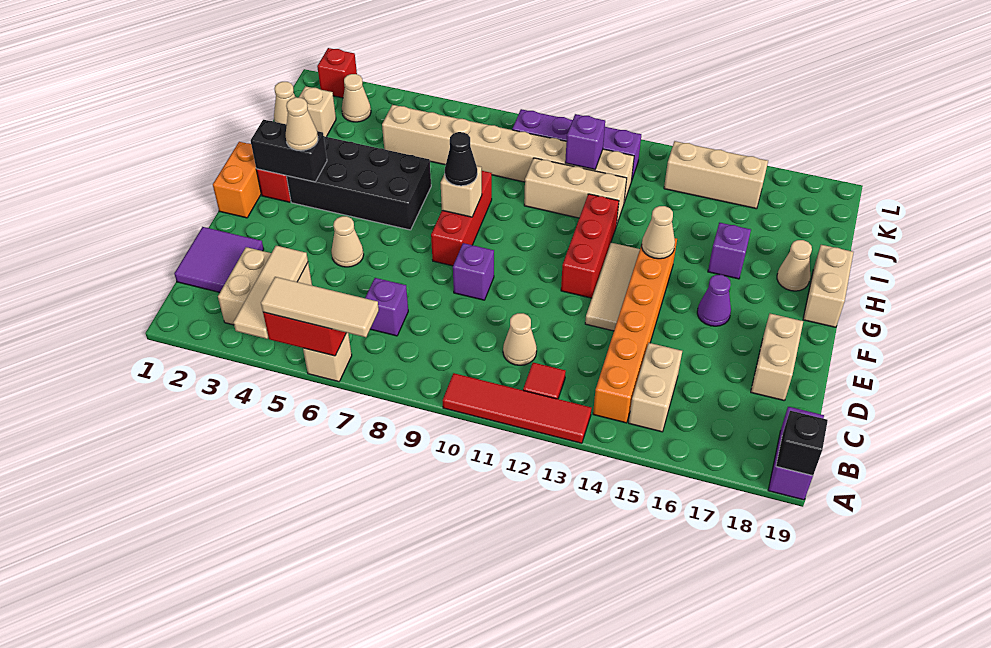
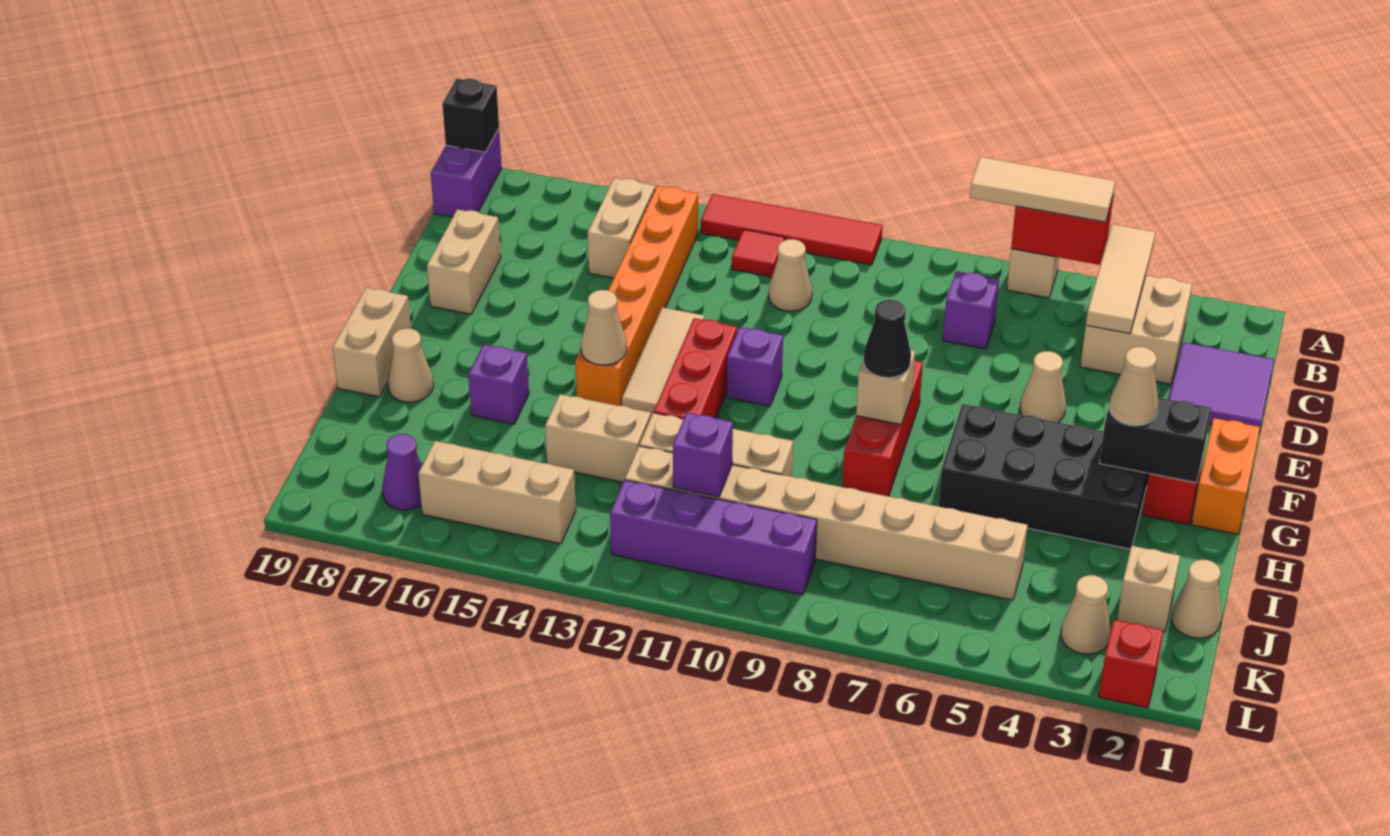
purple brick E9 level 1 -> purple brick F11 level 1
purple cone F16 level 1 -> purple cone K17 level 1
none -> tan brick I13:I14 level 1

